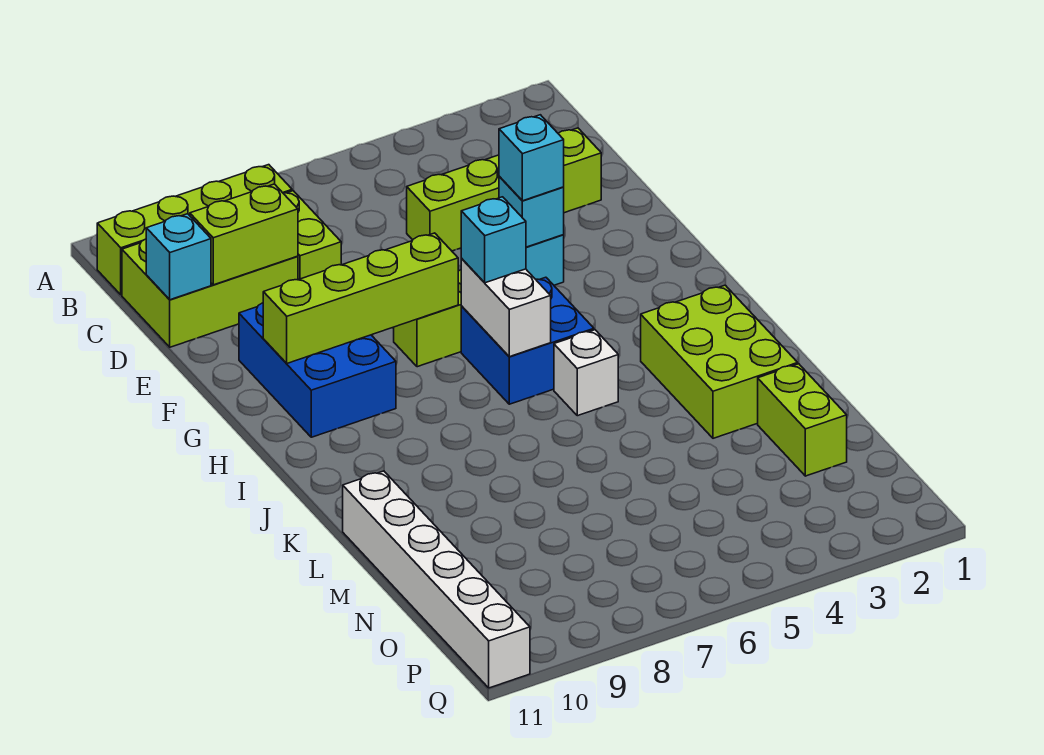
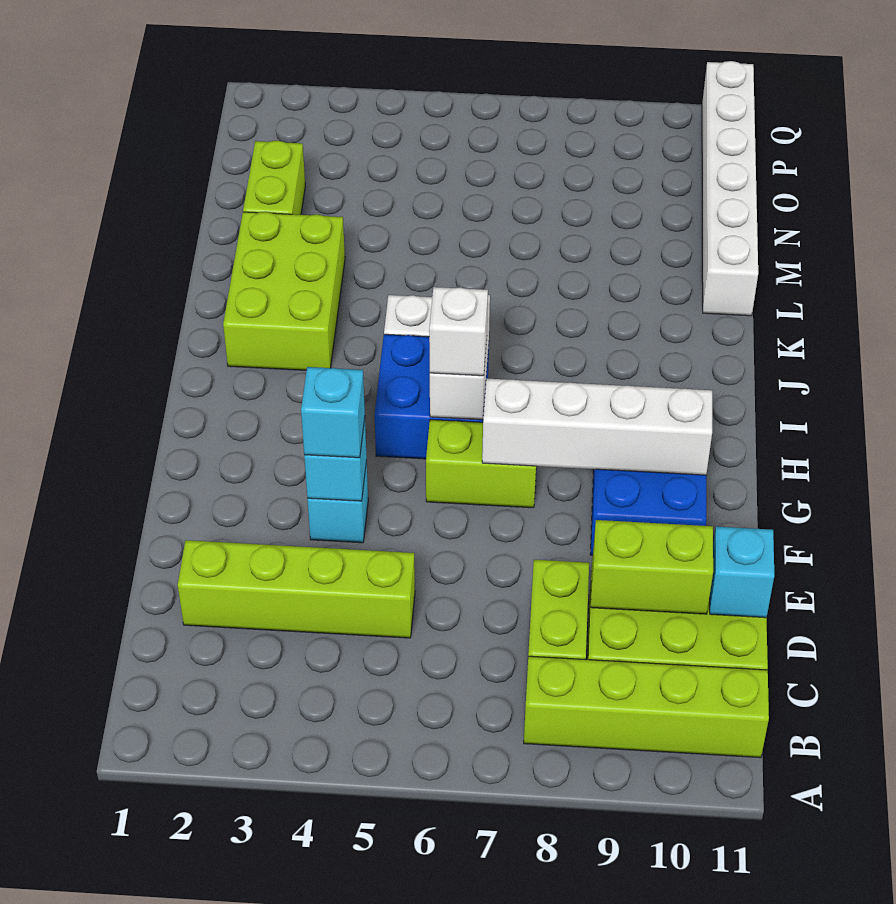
lime brick G7:G10 level 2 -> white brick G7:G10 level 2
cyan brick H6 level 3 -> white brick H6 level 3

